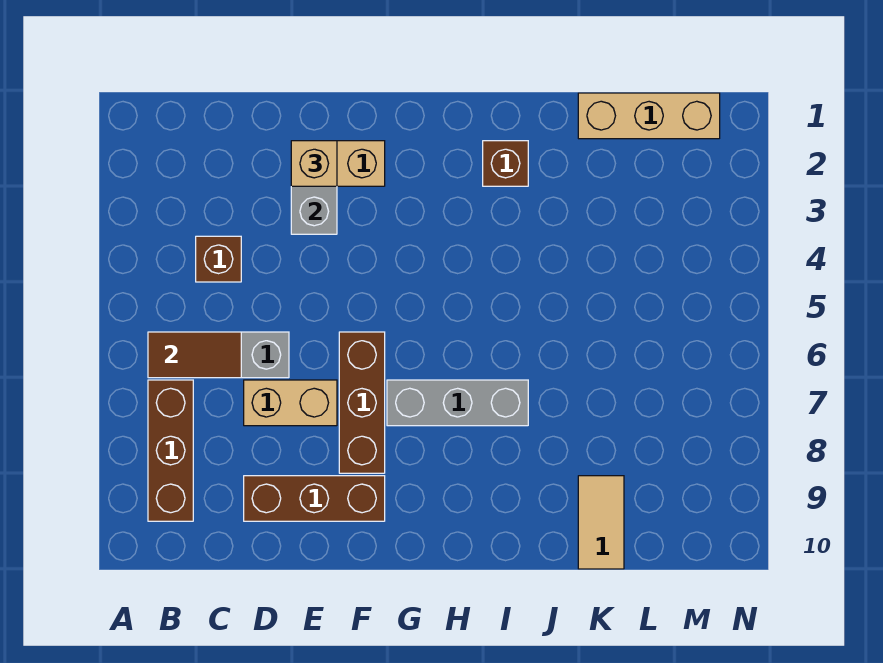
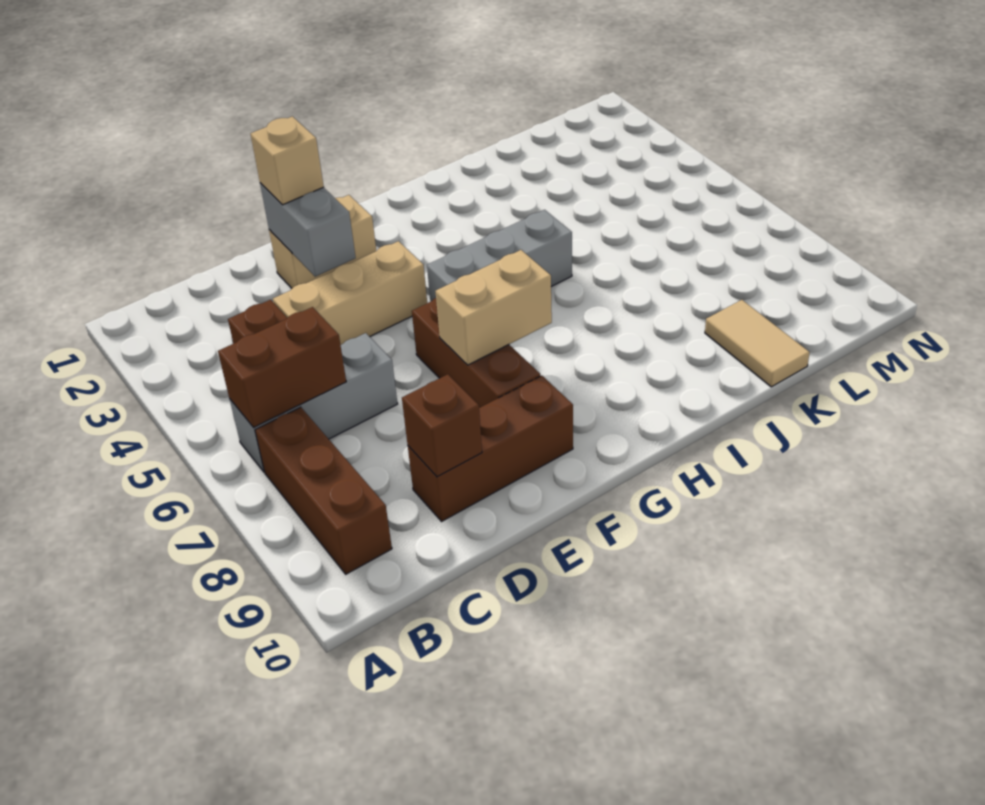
brown tile B6:C6 level 2 -> brown brick B6:C6 level 2
tan brick D7:E7 level 1 -> tan brick F7:G7 level 2
grey brick G7:I7 level 1 -> grey brick G5:I5 level 1
brown brick I2 level 1 -> brown brick D9 level 2
tan brick K1:M1 level 1 -> tan brick D4:F4 level 1

